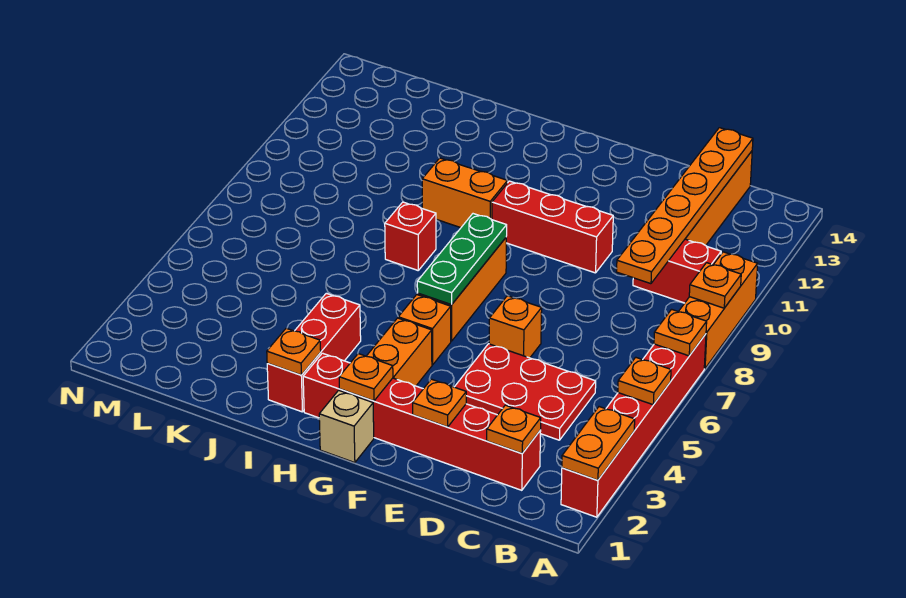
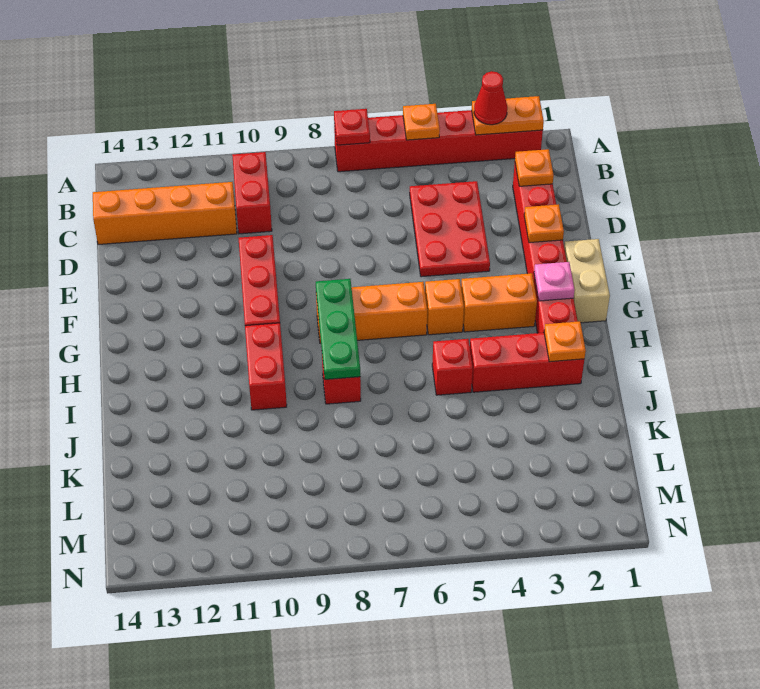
none -> red cone A3 level 3
orange plate A7 level 2 -> red plate A7 level 2
orange brick A8:A10 level 1 -> none
orange plate A9 level 2 -> none
orange plate C9:C14 level 2 -> none
orange brick E6 level 1 -> none
tan brick G1 level 1 -> tan brick F1:G1 level 1
orange plate G2 level 2 -> pink plate G2 level 2
green plate G6:G8 level 2 -> green plate G8:I8 level 2
orange brick H10:I10 level 1 -> red brick H10:I10 level 1
none -> red brick I5 level 1

